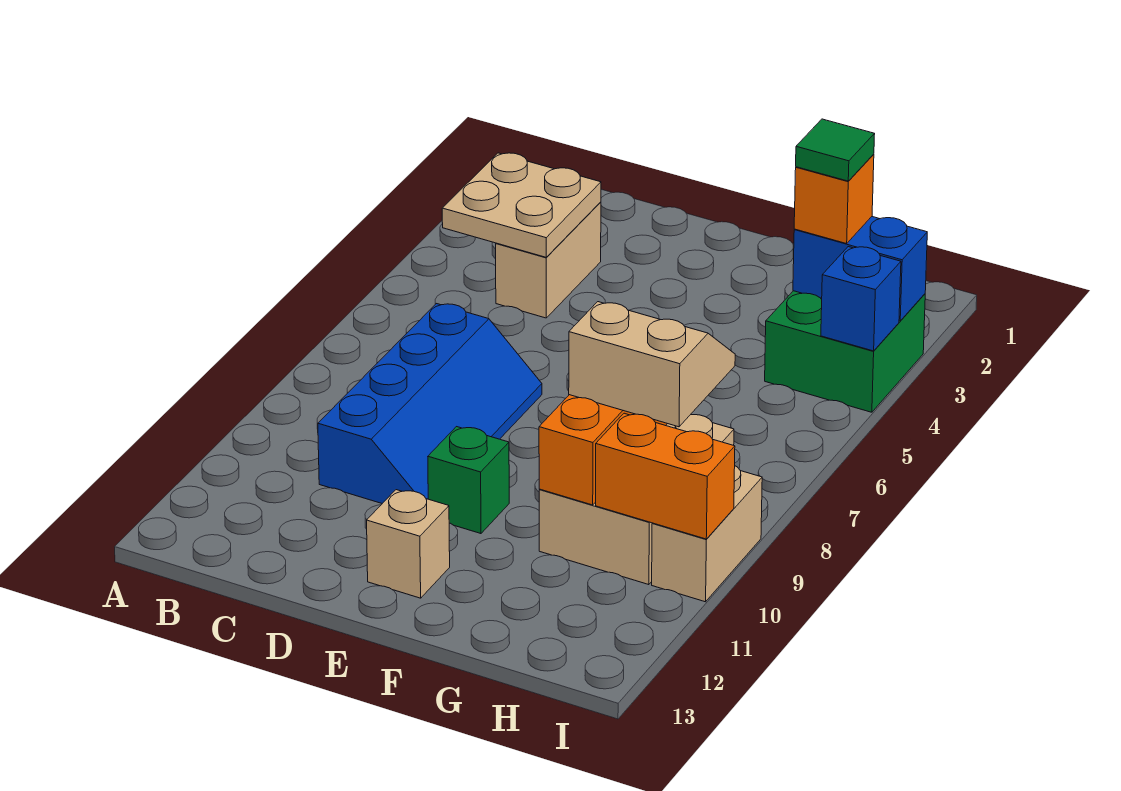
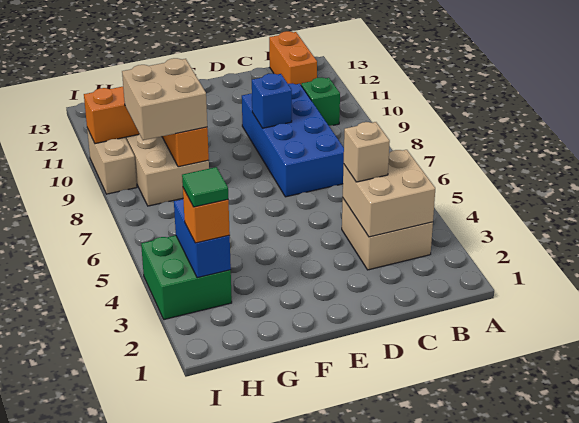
tan plate B3:C4 level 2 -> tan brick B3:C4 level 2
none -> orange brick B12:B13 level 1
tan brick C3:C4 level 1 -> tan brick B3:C4 level 1
blue slope C7:D10 level 1 top C -> blue brick C7:D10 level 1
green brick E10 level 1 -> green brick B10 level 1
tan brick E12 level 1 -> tan brick C4 level 3
tan slope G8:H9 level 3 top 9 -> tan brick G8:H9 level 3
blue brick H3:I3 level 2 -> blue brick H3:H4 level 2
blue brick I4 level 2 -> blue brick D9 level 2

